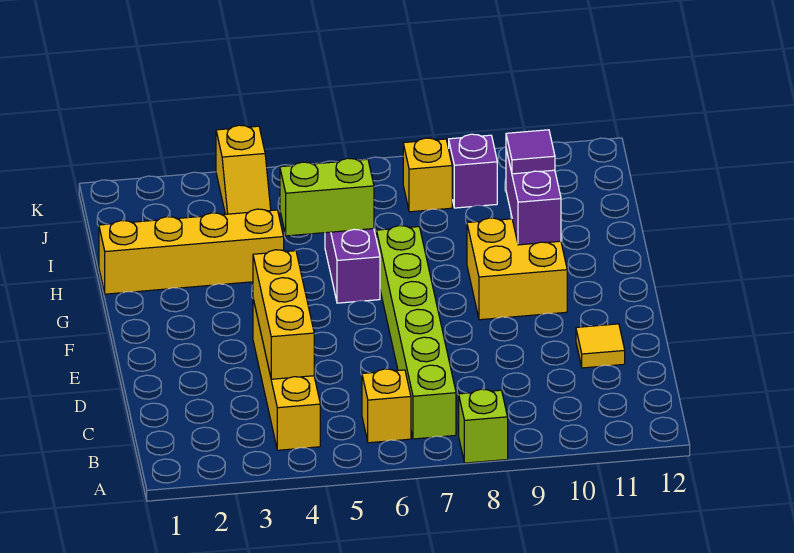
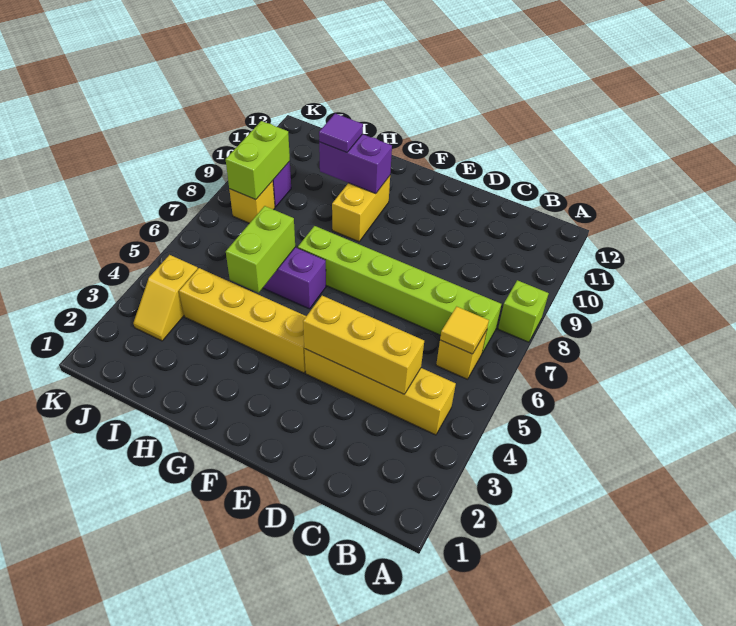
yellow tile D11 level 1 -> yellow tile B6 level 2
yellow brick F9:G10 level 1 -> yellow brick G9:G10 level 1
yellow brick H1:H4 level 1 -> yellow brick F4:I4 level 1
yellow slope J4:K4 level 1 top K -> yellow slope J3:J4 level 1 top 4
none -> lime brick J8:J9 level 2

